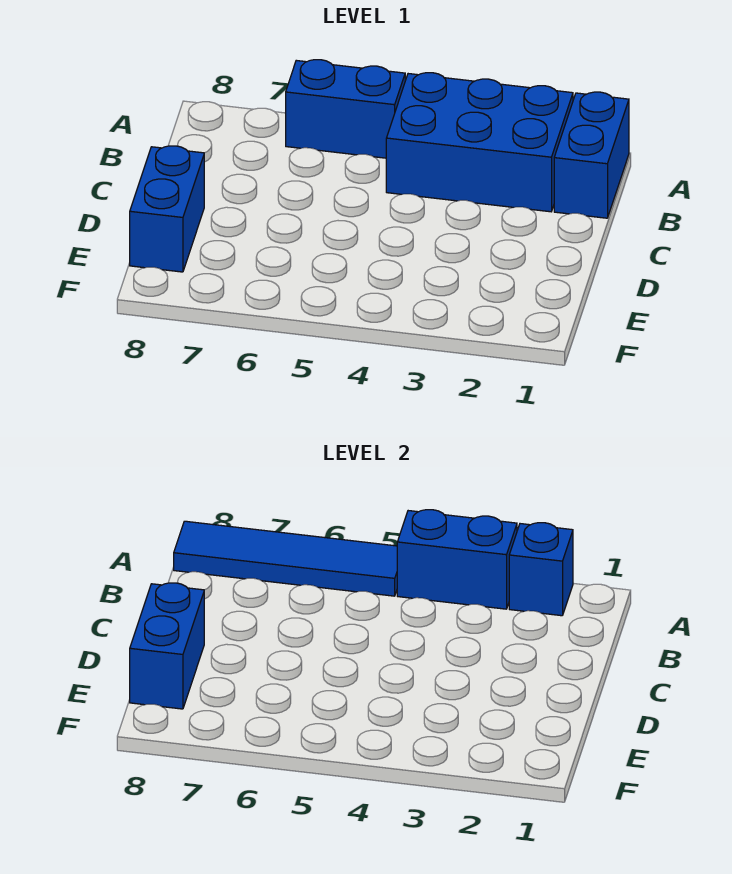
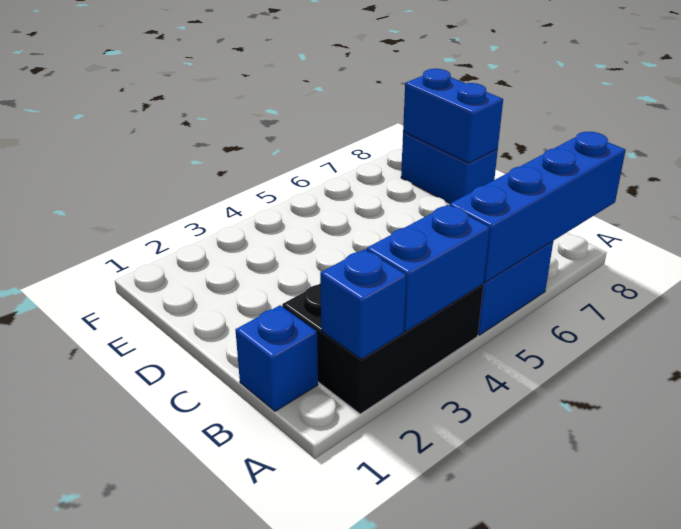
blue brick A1:B1 level 1 -> blue brick B1 level 1
blue brick A2:B4 level 1 -> black brick A2:B4 level 1
blue tile A5:A8 level 2 -> blue brick A5:A8 level 2

